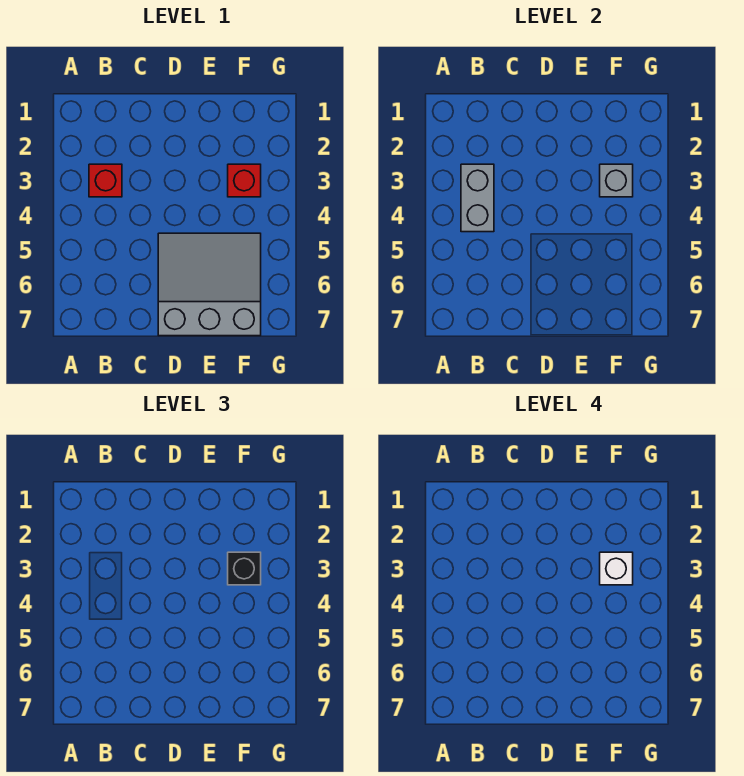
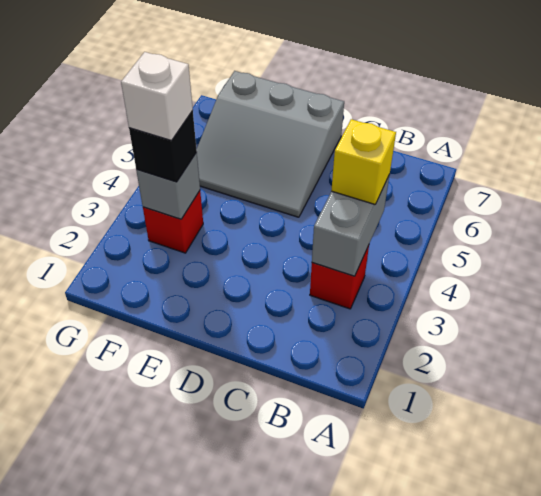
none -> yellow brick B4 level 3

